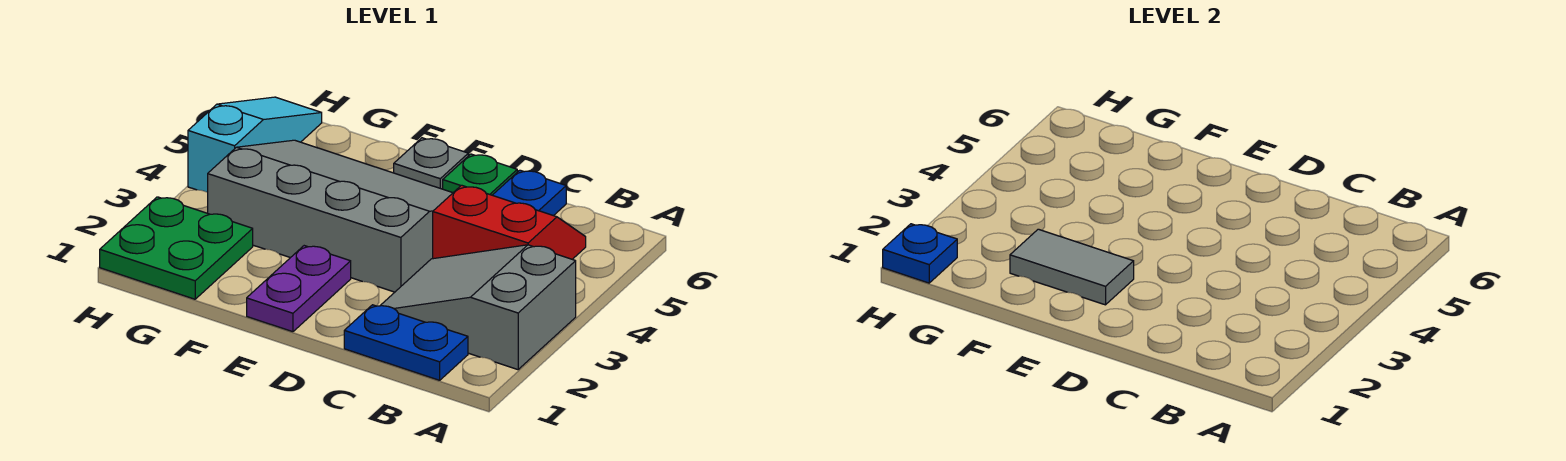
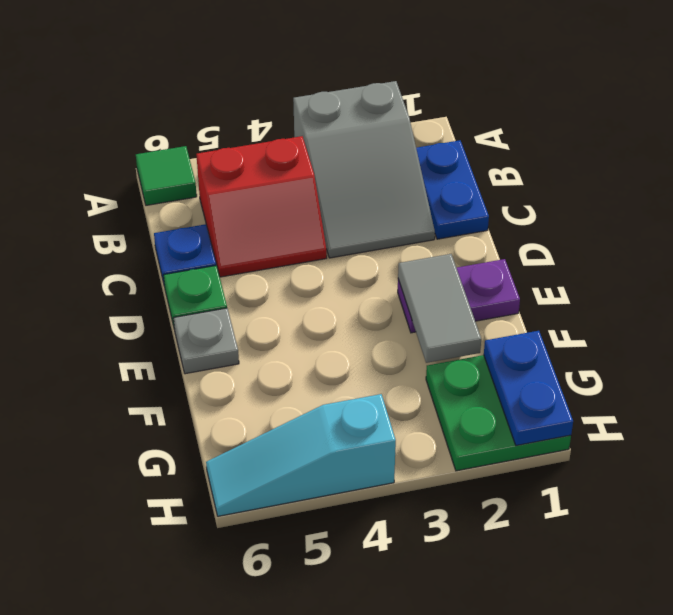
none -> green tile A6 level 1
red slope B4:C5 level 1 top 4 -> red slope B4:C5 level 1 top B
grey slope D3:G5 level 1 top 3 -> none
blue plate H1 level 2 -> blue plate G1:H1 level 2

